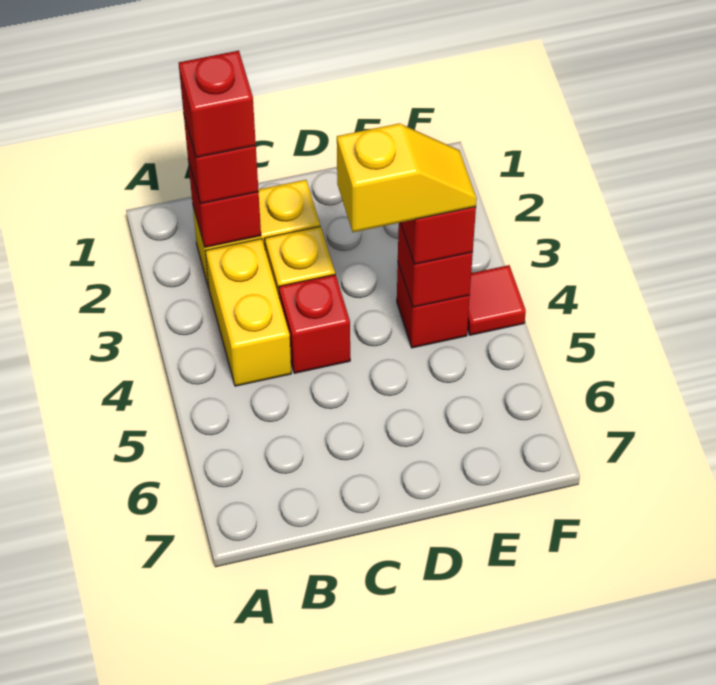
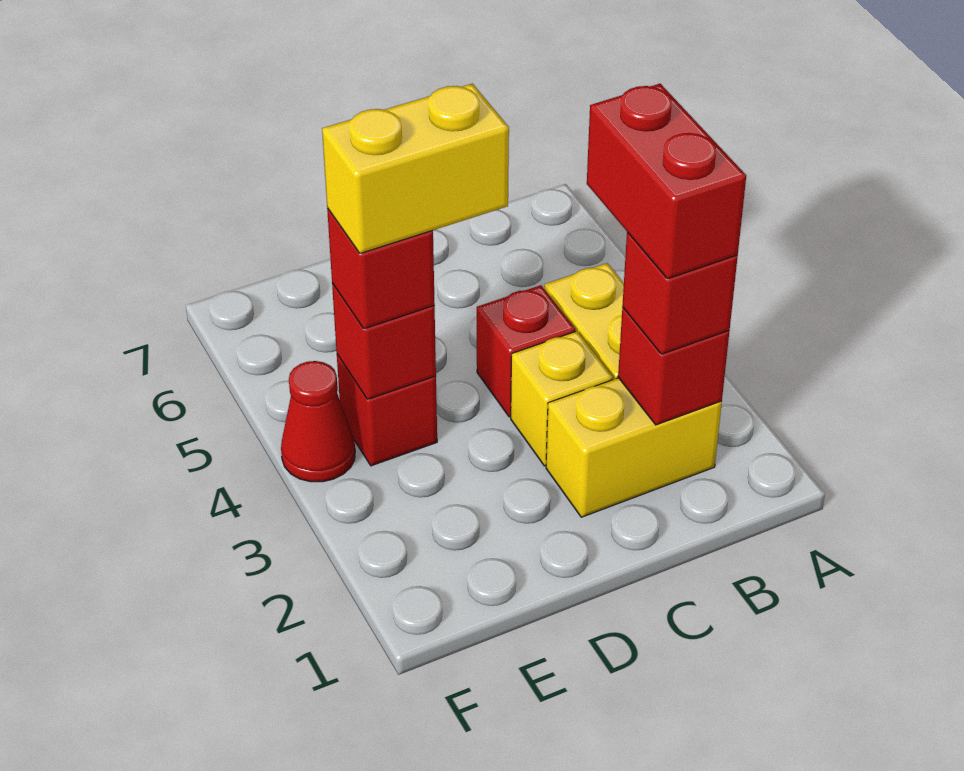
red brick B2 level 4 -> red brick B2:B3 level 4
yellow slope D4:E4 level 4 top D -> yellow brick D4:E4 level 4
red tile F4 level 1 -> red cone F4 level 1

